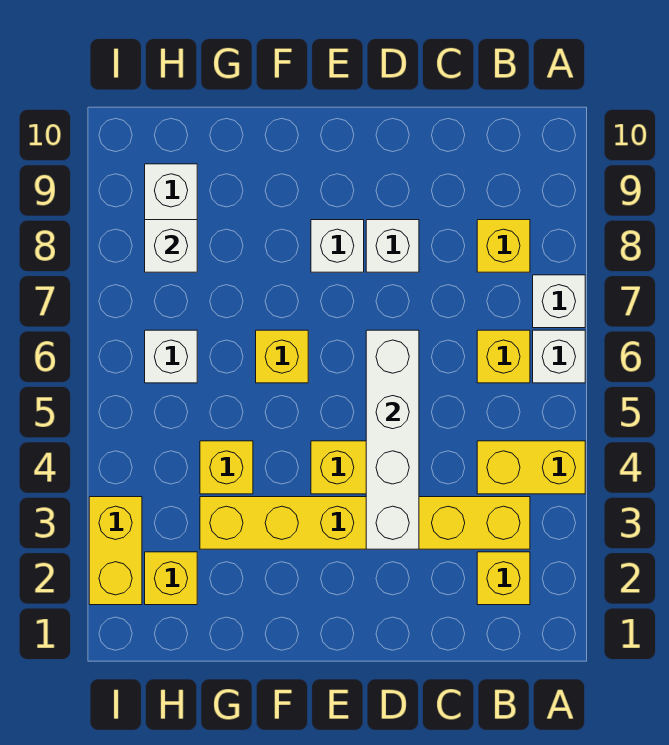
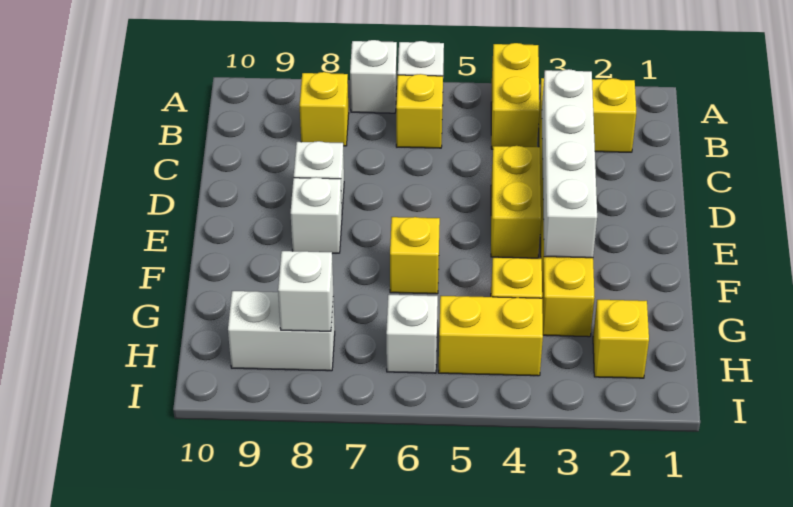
white brick D3:D6 level 2 -> white brick C3:F3 level 2
yellow brick I2:I3 level 1 -> yellow brick H4:H5 level 1

